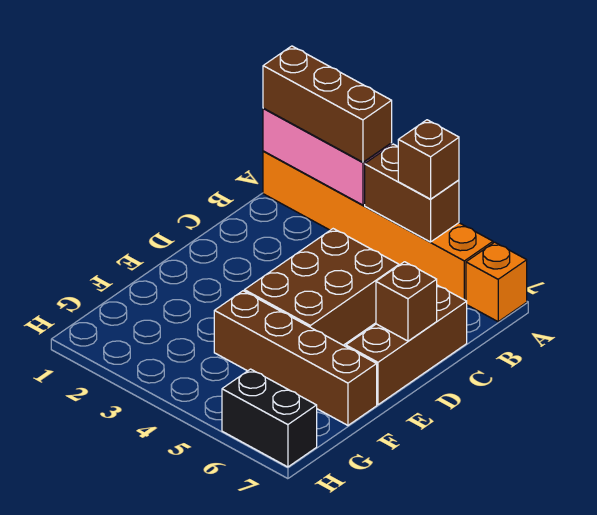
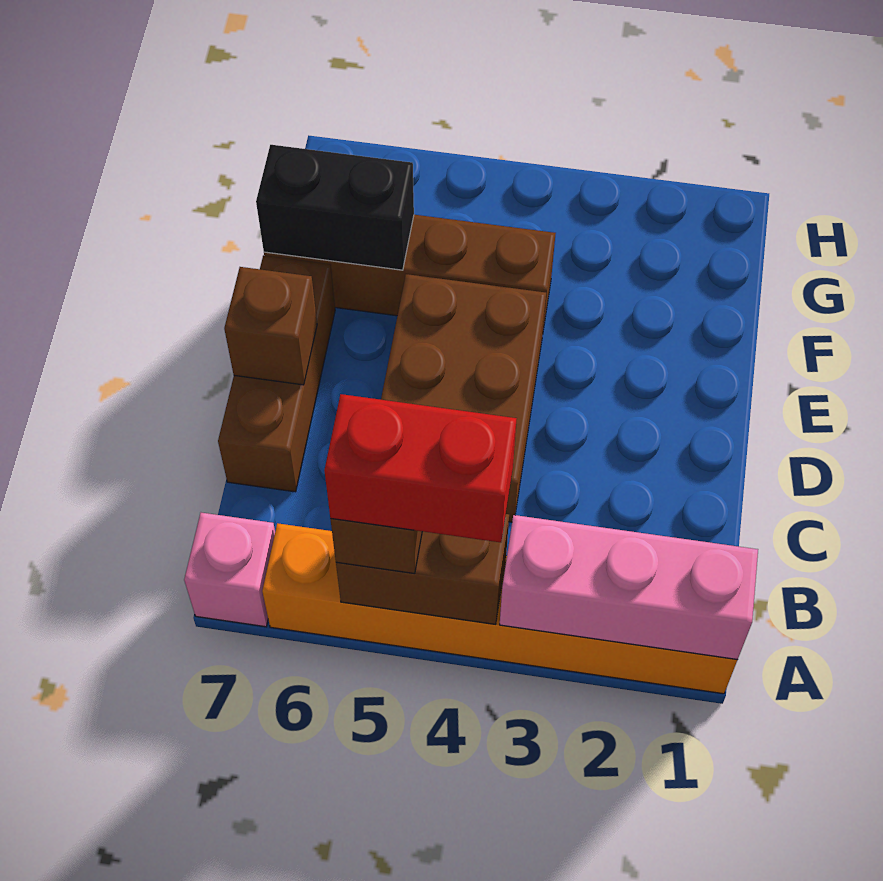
brown brick A1:A3 level 3 -> none
none -> red brick A4:A5 level 4
orange brick A7 level 1 -> pink brick A7 level 1
black brick H6:H7 level 1 -> black brick F6:F7 level 2

